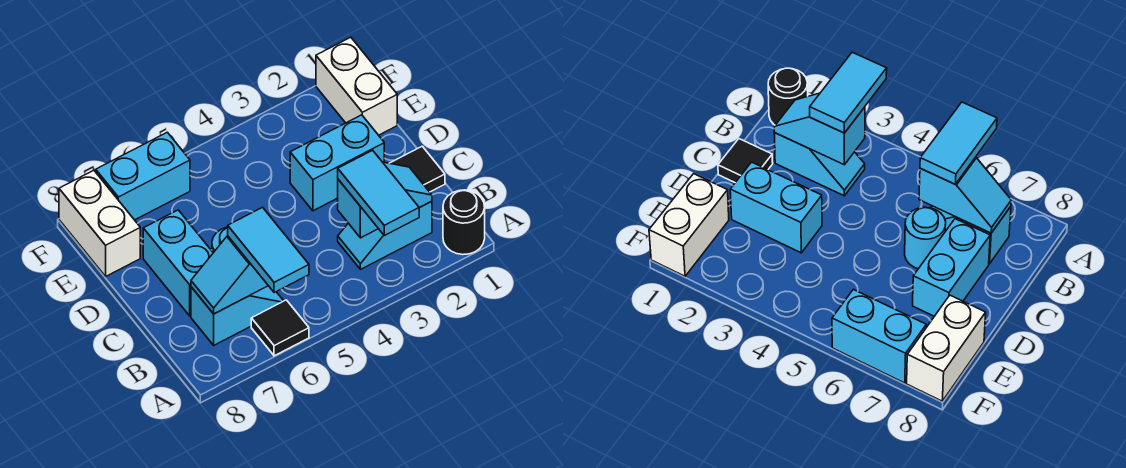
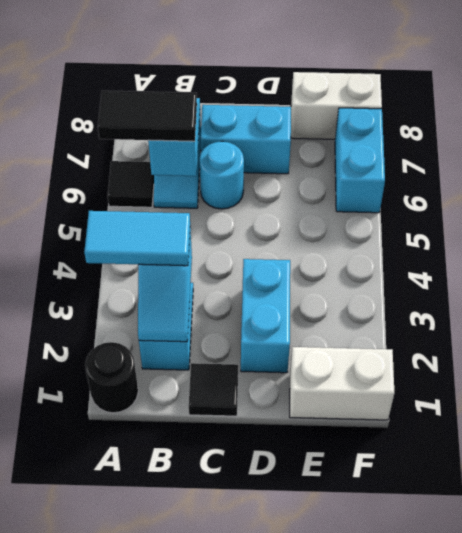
cyan tile A6:B6 level 3 -> black tile A6:B6 level 3

